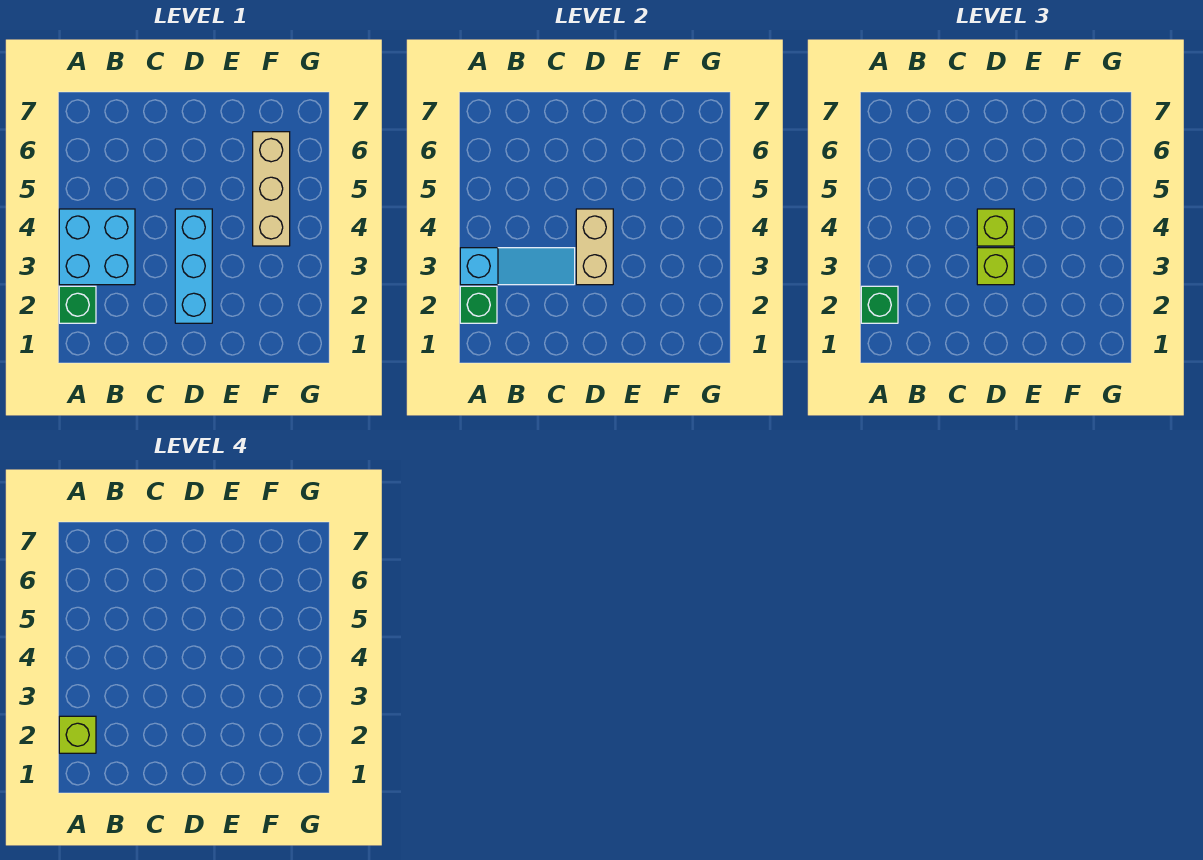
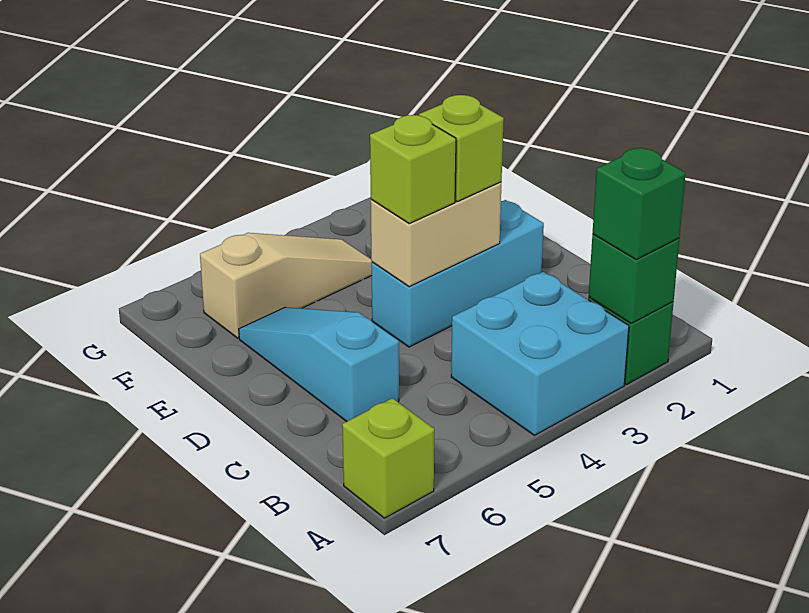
lime brick A2 level 4 -> lime brick A7 level 1
cyan slope A3:C3 level 2 top A -> cyan slope C6:E6 level 1 top C
tan brick F4:F6 level 1 -> tan slope F4:F6 level 1 top 6

